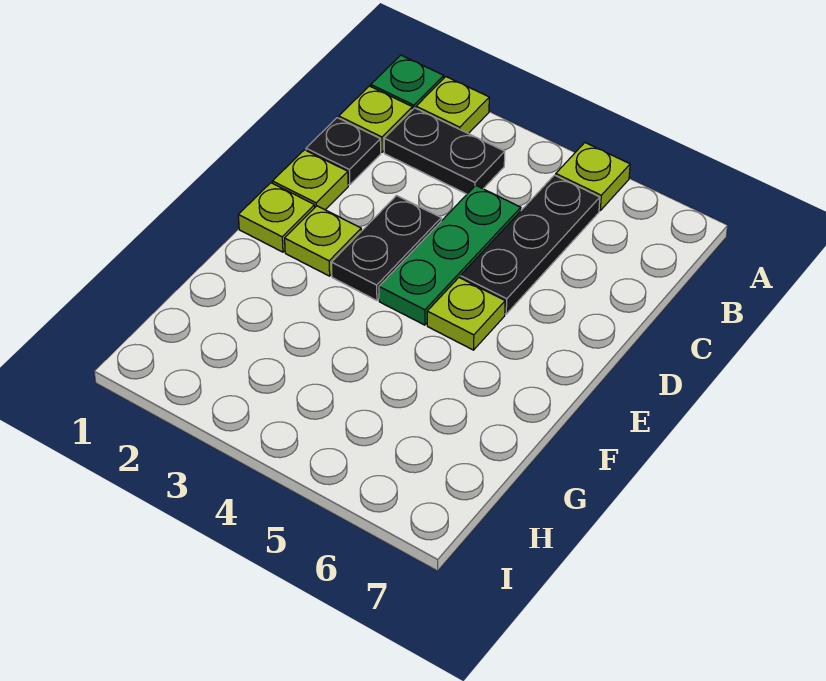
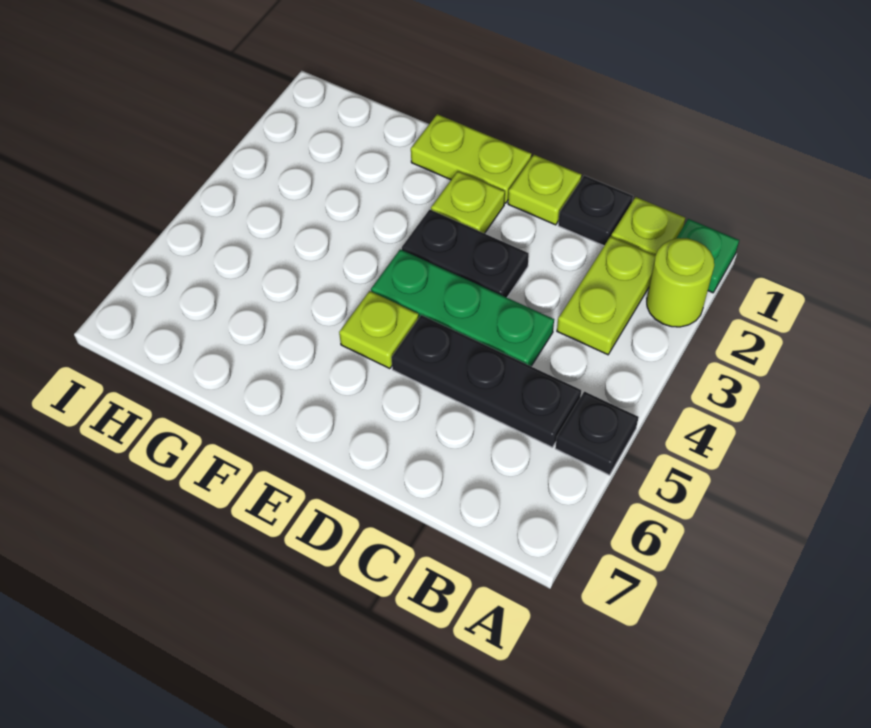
lime plate A2 level 1 -> lime round brick A2 level 1
lime plate A5 level 1 -> black plate A5 level 1
black plate B2:B3 level 1 -> lime plate B2:B3 level 1
lime plate E1 level 1 -> lime plate E1:F1 level 1

